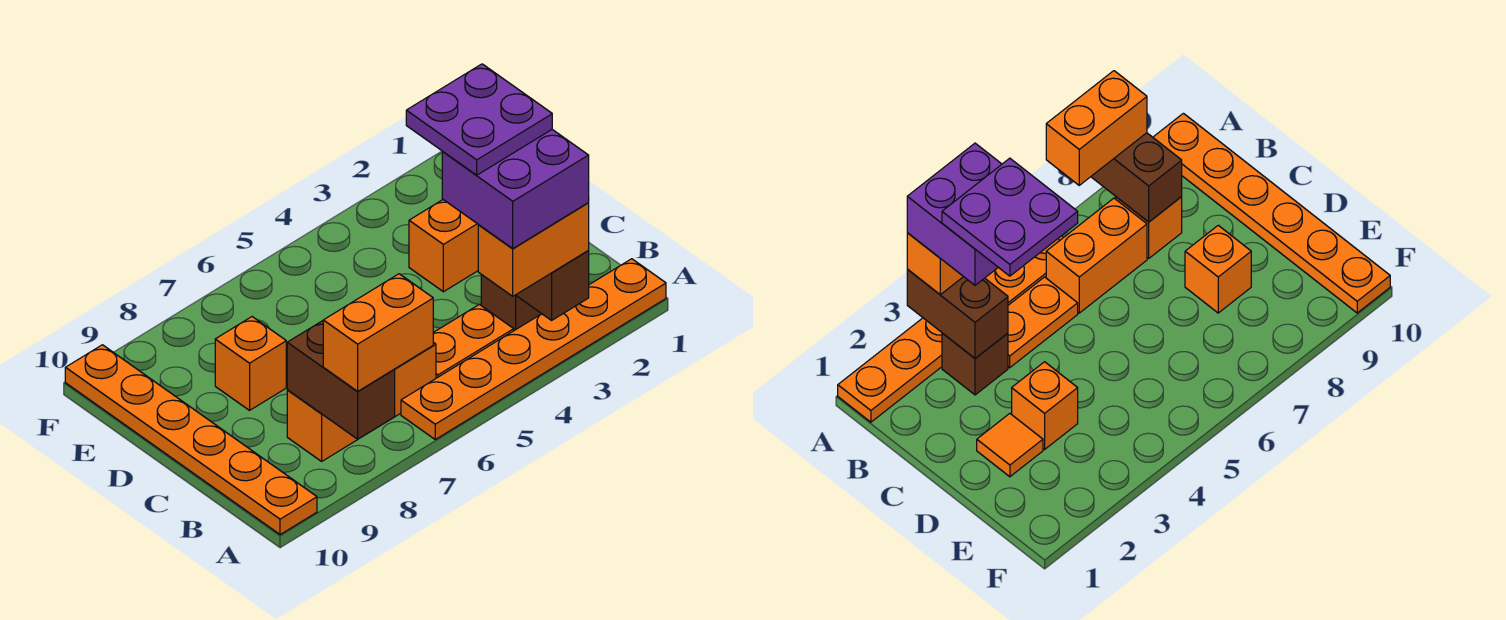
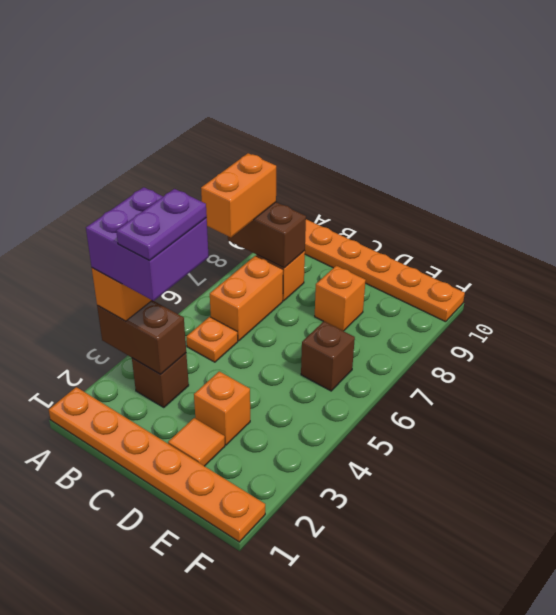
orange plate A1:A6 level 1 -> orange plate A1:F1 level 1
purple plate B3:C4 level 5 -> purple plate B3:B4 level 5
orange plate B4:B5 level 1 -> orange plate B5 level 1
none -> brown brick E6 level 1

